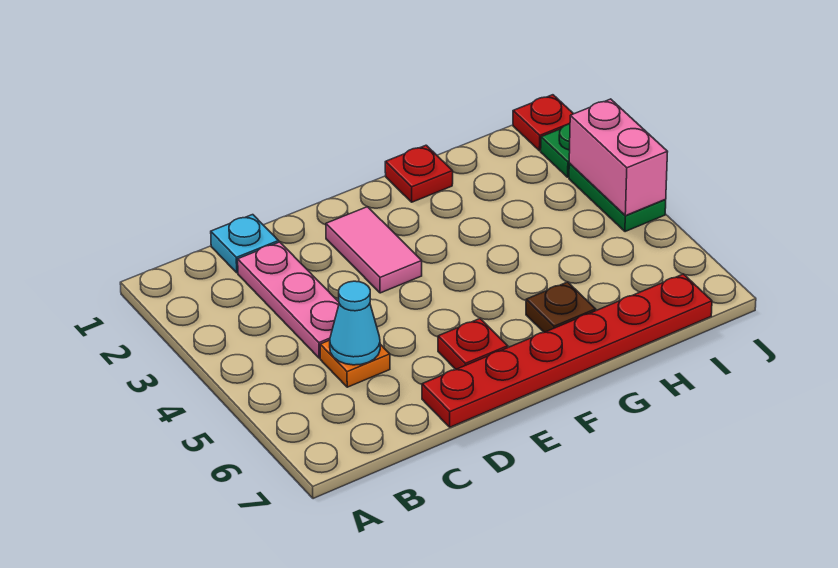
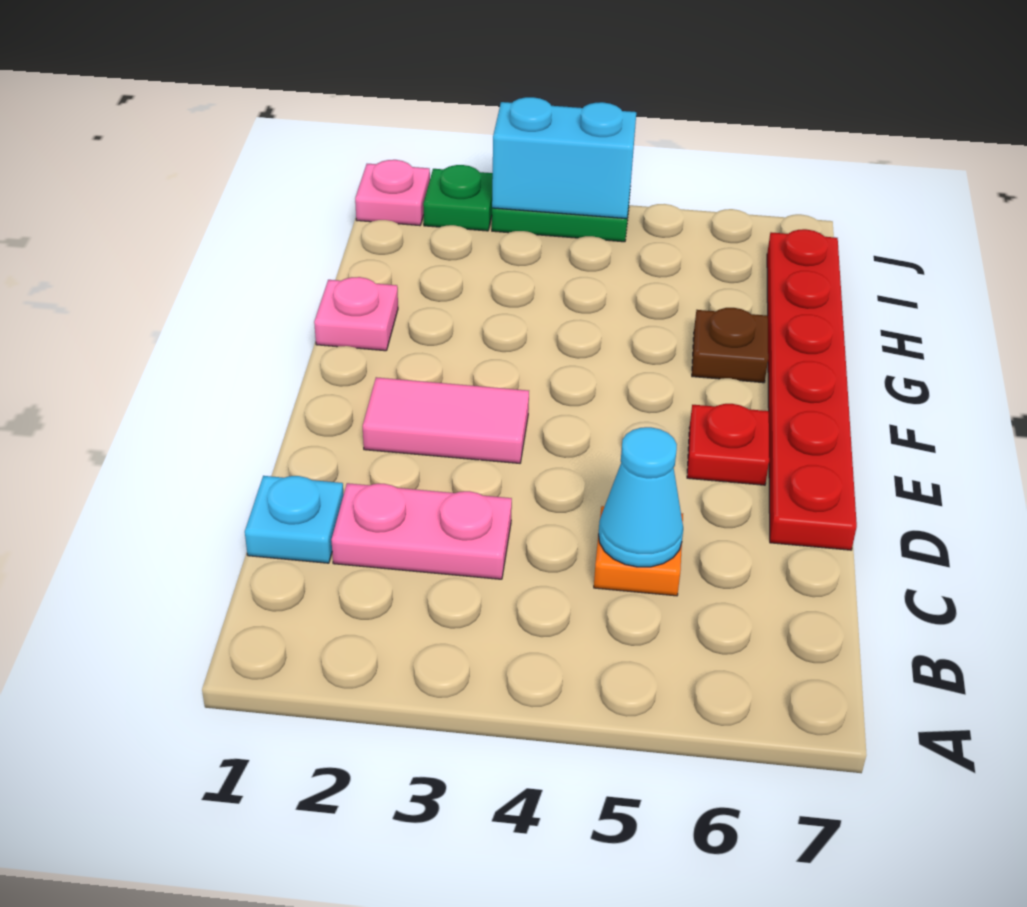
pink plate C2:C4 level 1 -> pink plate C2:C3 level 1
red plate G1 level 1 -> pink plate G1 level 1
red plate J1 level 1 -> pink plate J1 level 1
pink brick J3:J4 level 2 -> cyan brick J3:J4 level 2

